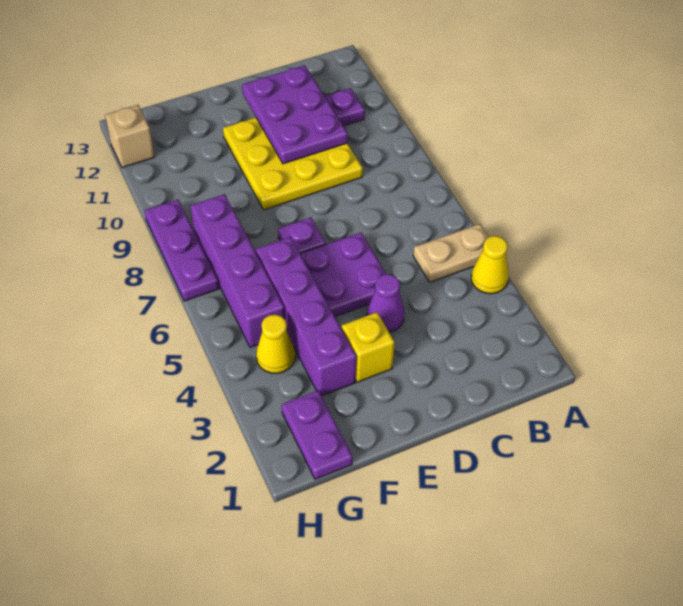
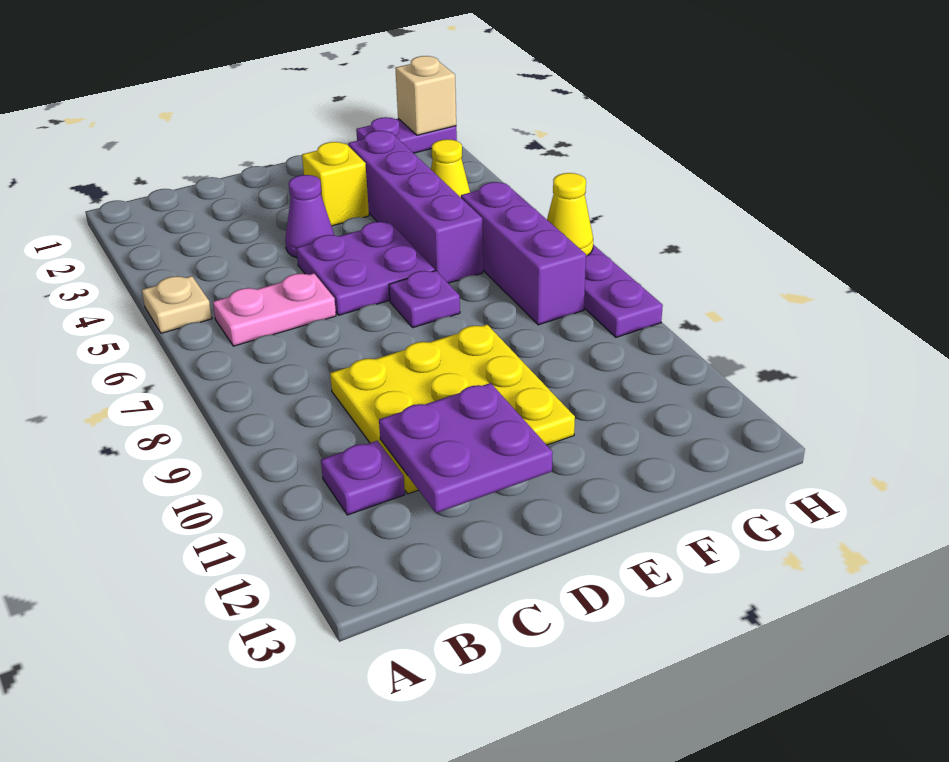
yellow cone A4 level 1 -> yellow cone H7 level 2
tan plate A5:B5 level 1 -> tan plate A5 level 1
none -> pink plate B6:C6 level 1
purple plate C10:D12 level 2 -> purple plate C11:D12 level 2
purple plate G1:G2 level 1 -> purple plate G1:H1 level 1
purple brick G5:G8 level 1 -> purple brick G6:G8 level 1
tan brick H12 level 1 -> tan brick H1 level 2

